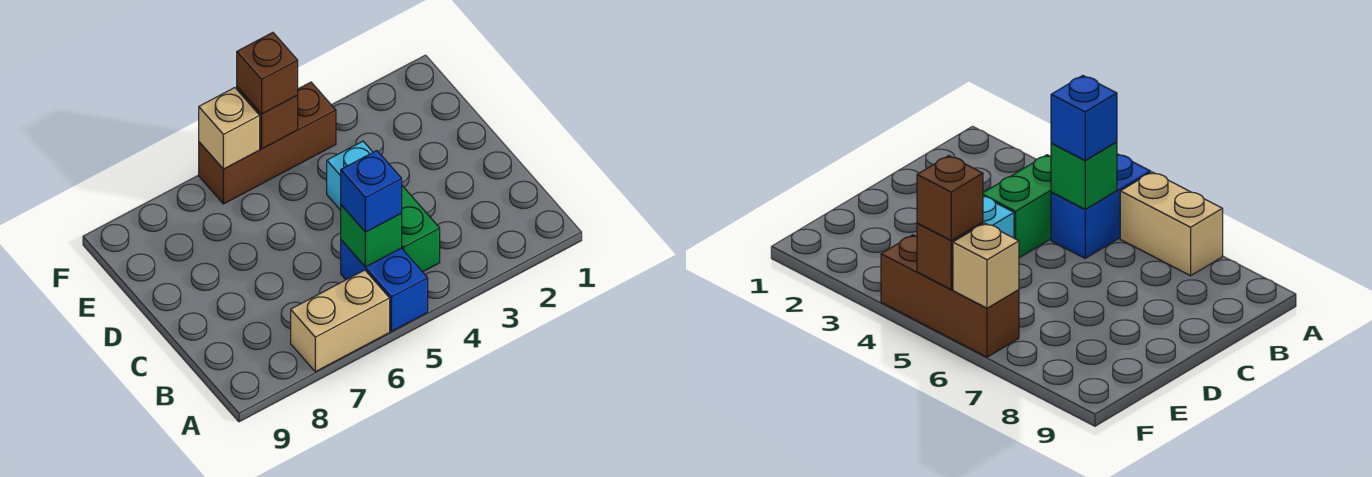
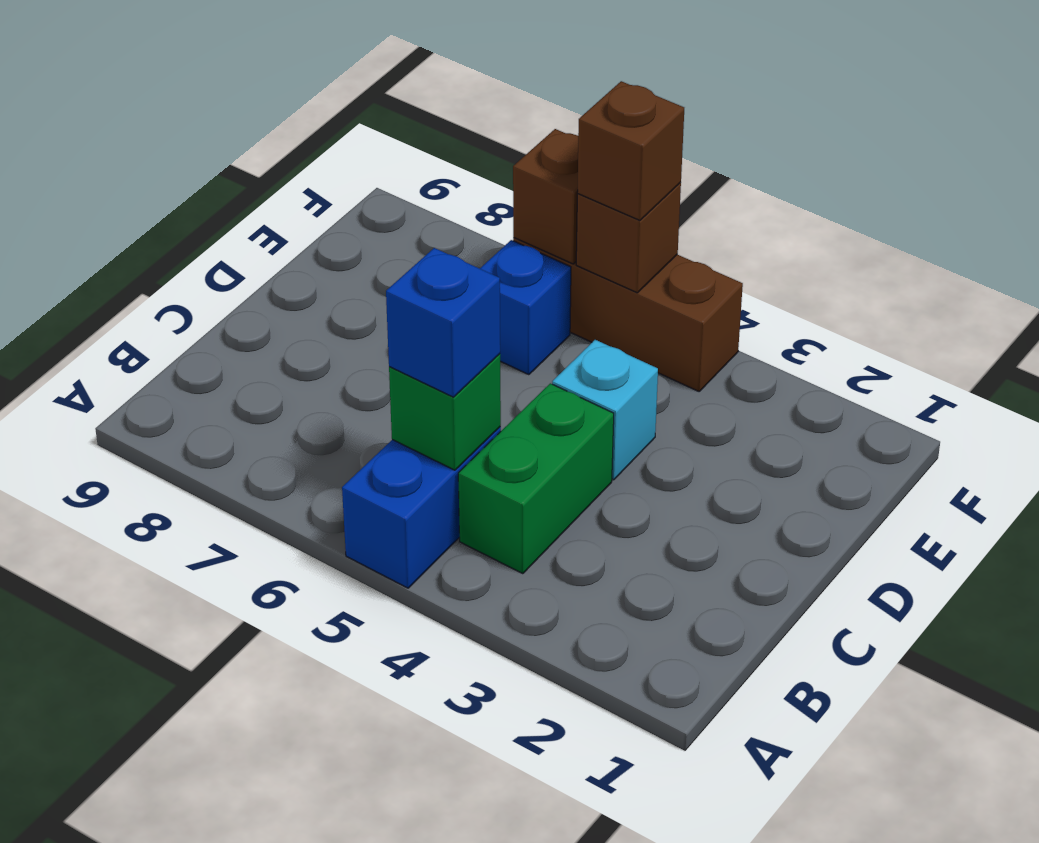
tan brick A6:A7 level 1 -> none
none -> blue brick E6 level 1
tan brick F6 level 2 -> brown brick F6 level 2

